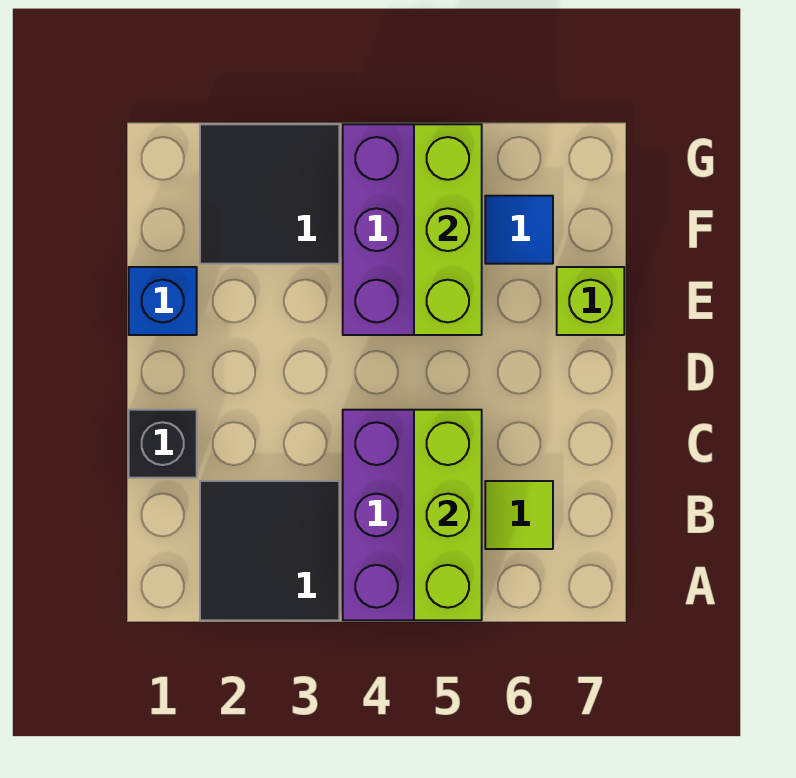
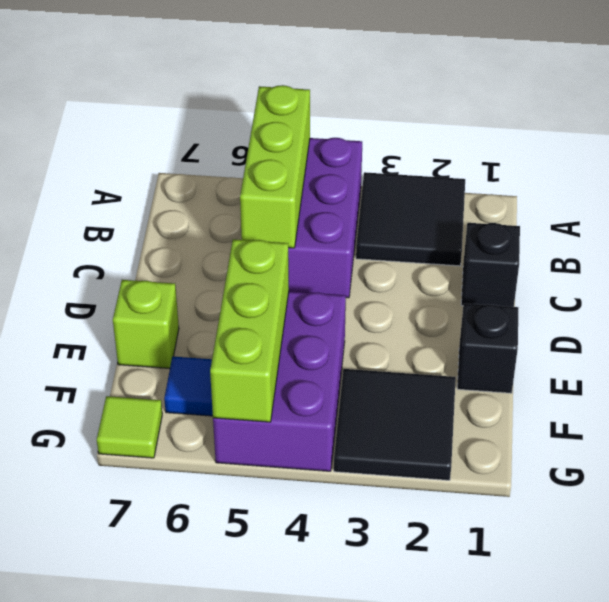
lime tile B6 level 1 -> lime tile G7 level 1
blue brick E1 level 1 -> black brick E1 level 1

